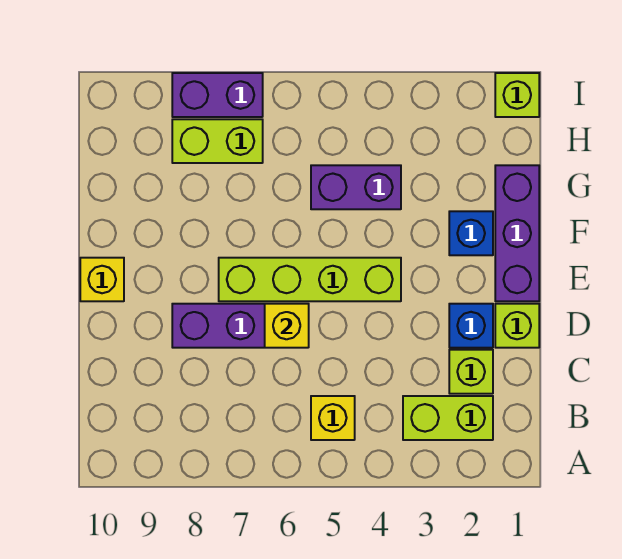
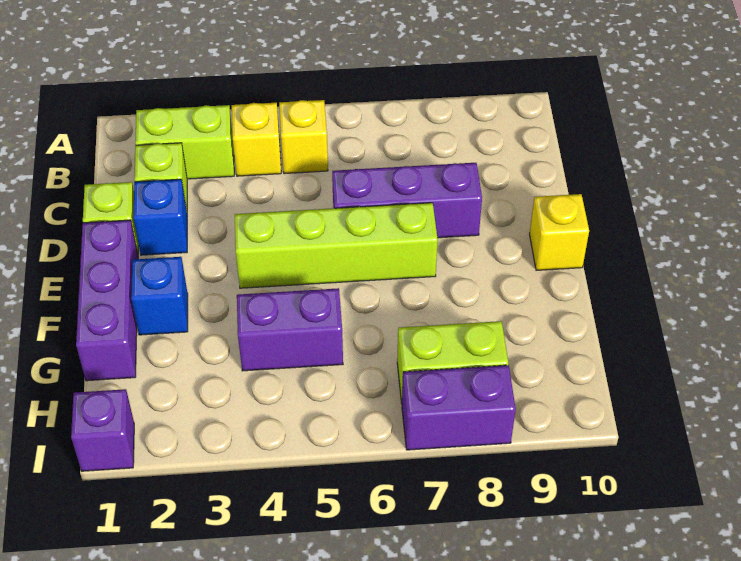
yellow brick D6 level 2 -> yellow brick B4 level 1
lime brick I1 level 1 -> purple brick I1 level 1

